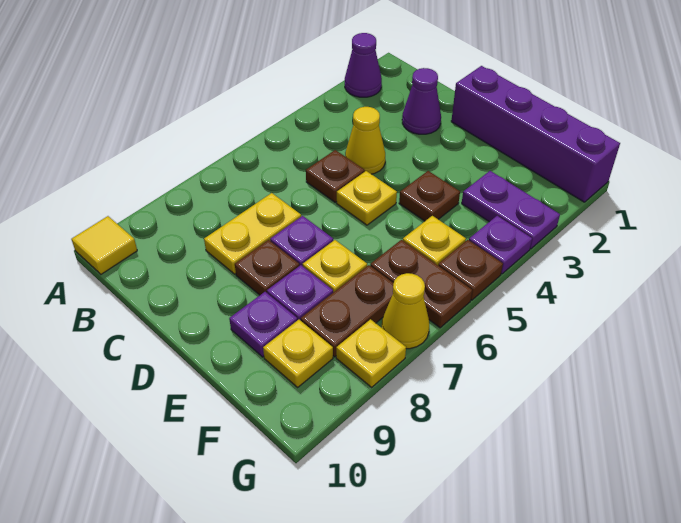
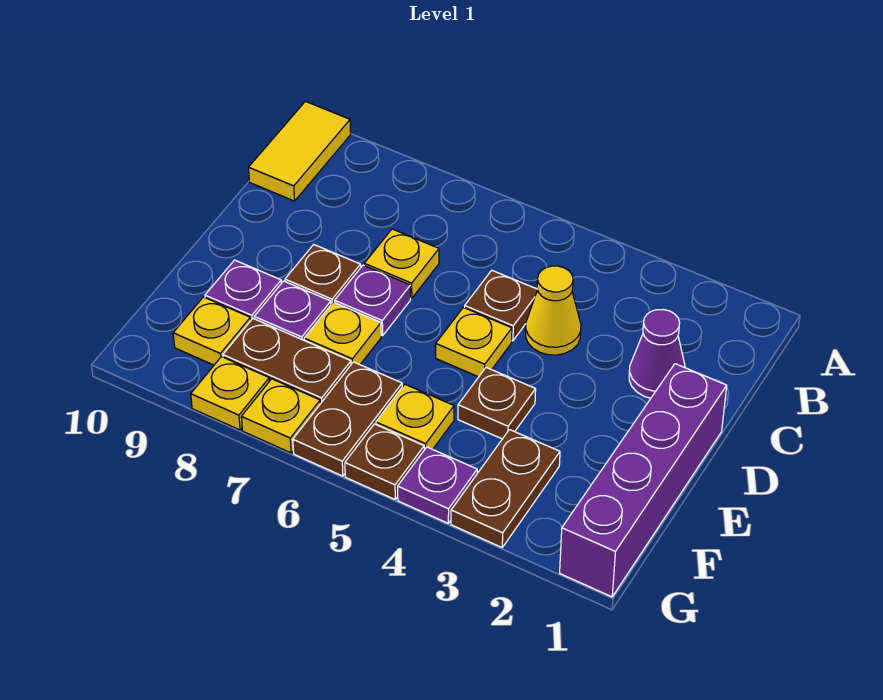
purple cone A2 level 1 -> none
yellow tile A10 level 1 -> yellow tile A10:B10 level 1
yellow plate C7:C8 level 1 -> yellow plate C7 level 1
purple plate F3:G3 level 1 -> brown plate F3:G3 level 1
yellow cone G7 level 1 -> yellow plate G7 level 1

